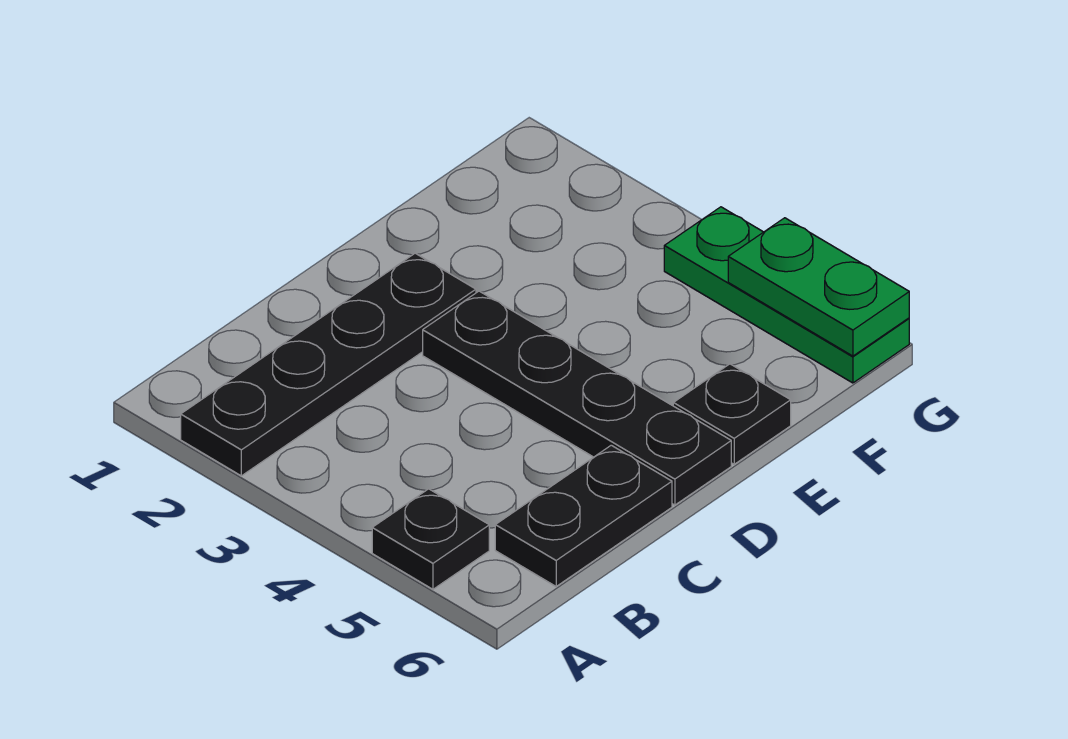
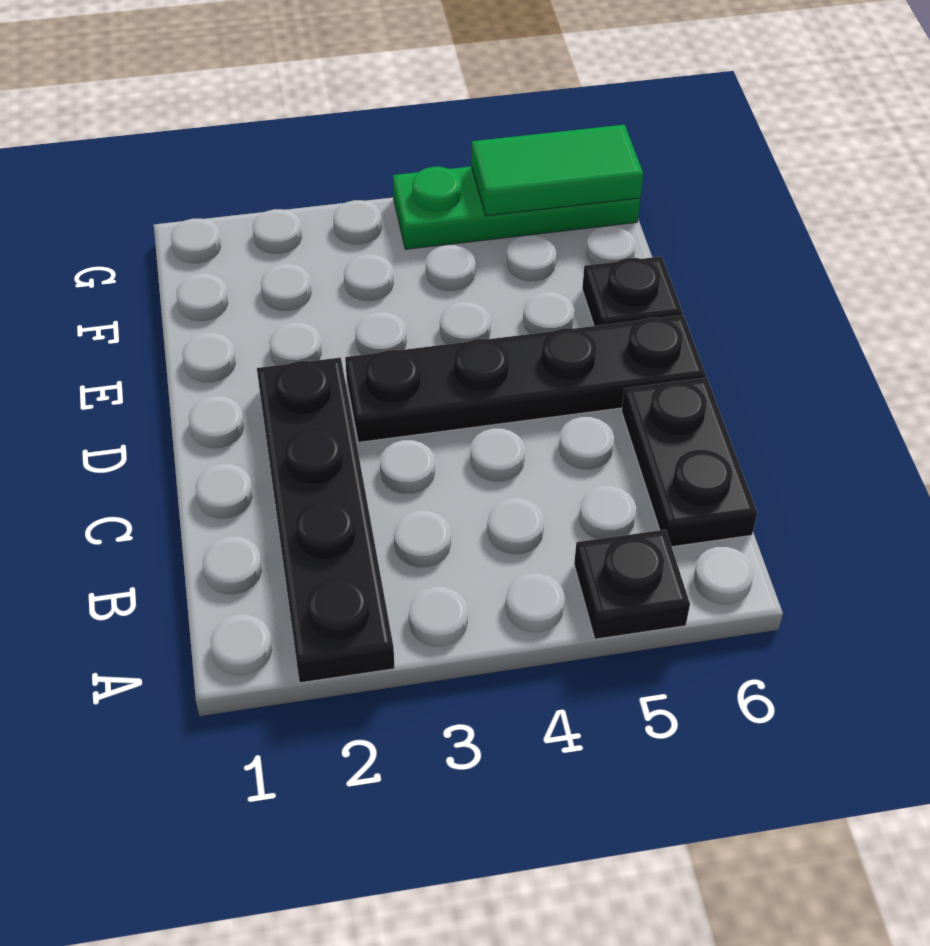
green plate G5:G6 level 2 -> green tile G5:G6 level 2

